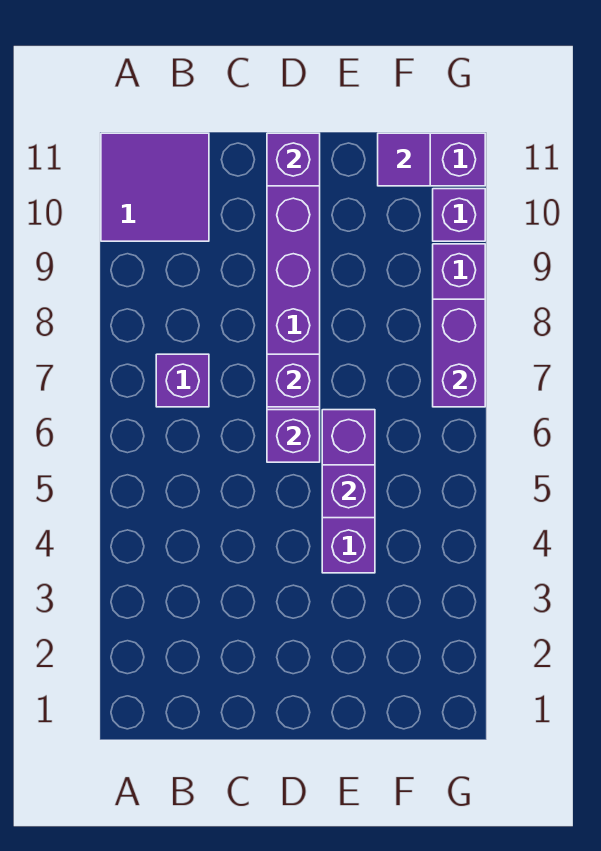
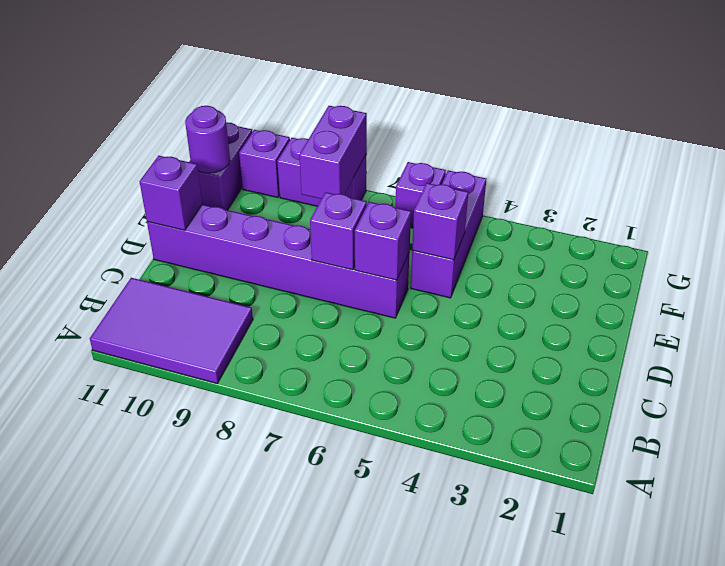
purple tile A10:B11 level 1 -> purple tile A9:B11 level 1
purple brick B7 level 1 -> purple brick G6 level 1
purple brick E4:E6 level 1 -> purple brick E5:G5 level 1
purple tile F11 level 2 -> purple round brick F11 level 2
purple brick G7:G8 level 2 -> purple brick F8:G8 level 2

